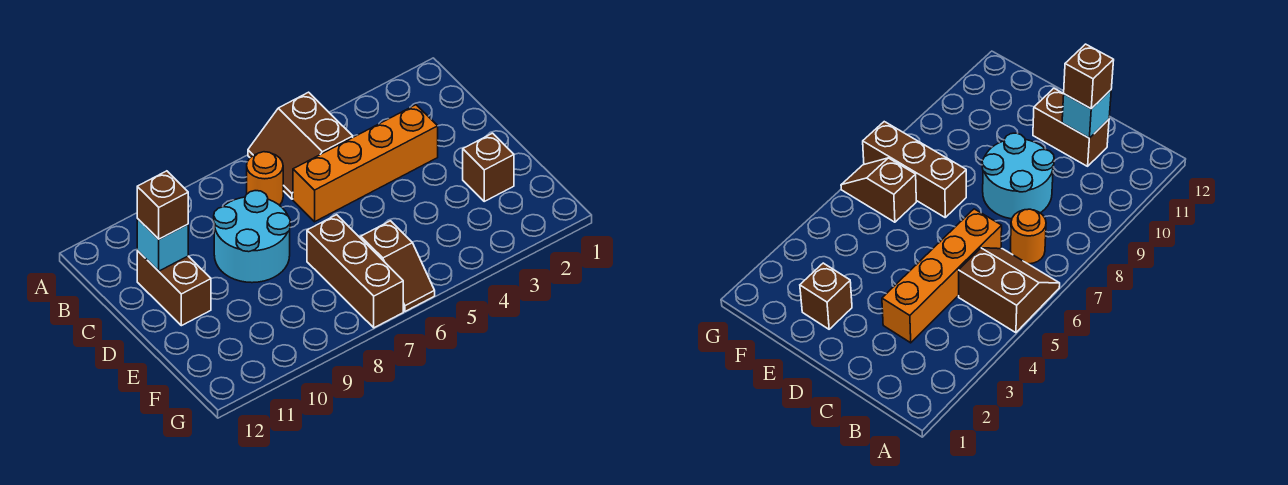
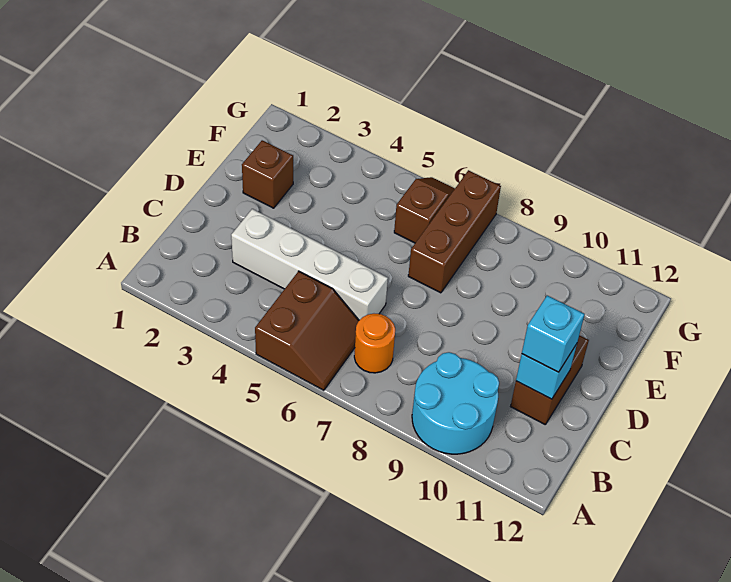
orange brick C3:C6 level 1 -> white brick C3:C6 level 1
cyan round brick C8:D9 level 1 -> cyan round brick A9:B10 level 1
brown brick C11 level 3 -> cyan brick C11 level 3

